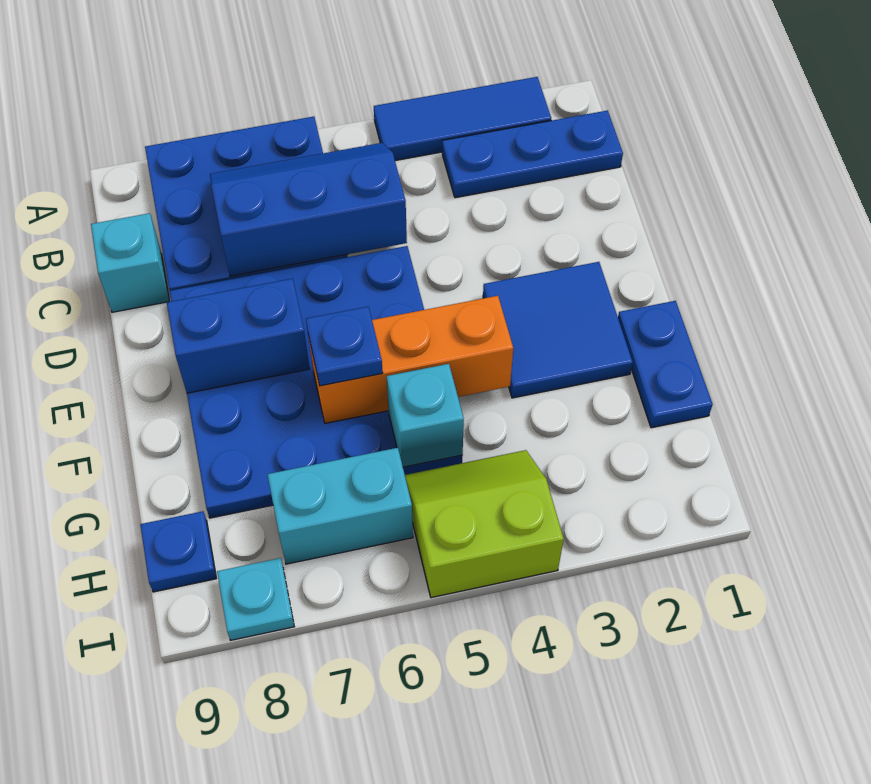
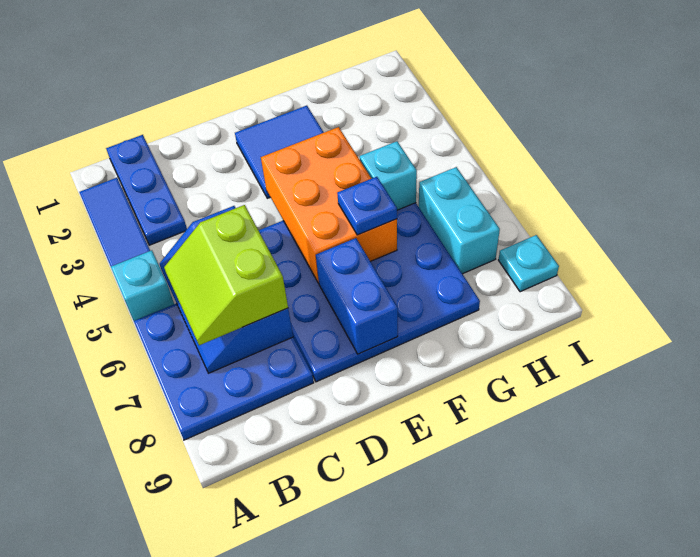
cyan brick C9 level 1 -> cyan brick A5 level 1
blue plate F1:G1 level 1 -> none
orange brick F4:F6 level 2 -> orange brick E4:F6 level 2
lime slope H4:I5 level 1 top I -> lime slope B6:C7 level 3 top C
blue plate H9 level 1 -> none

